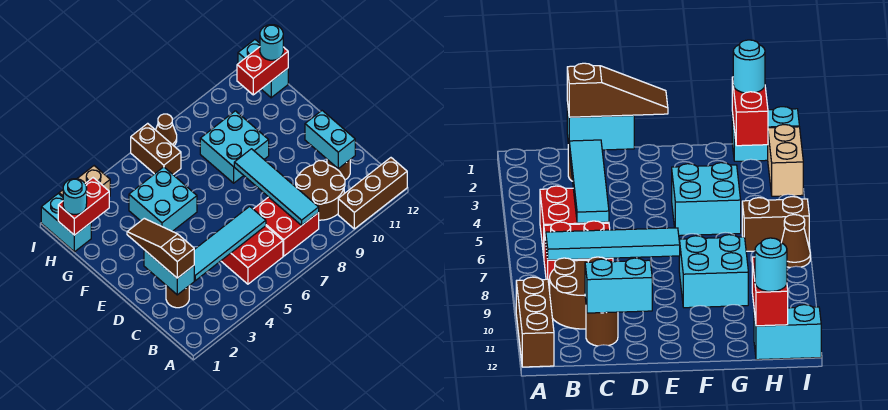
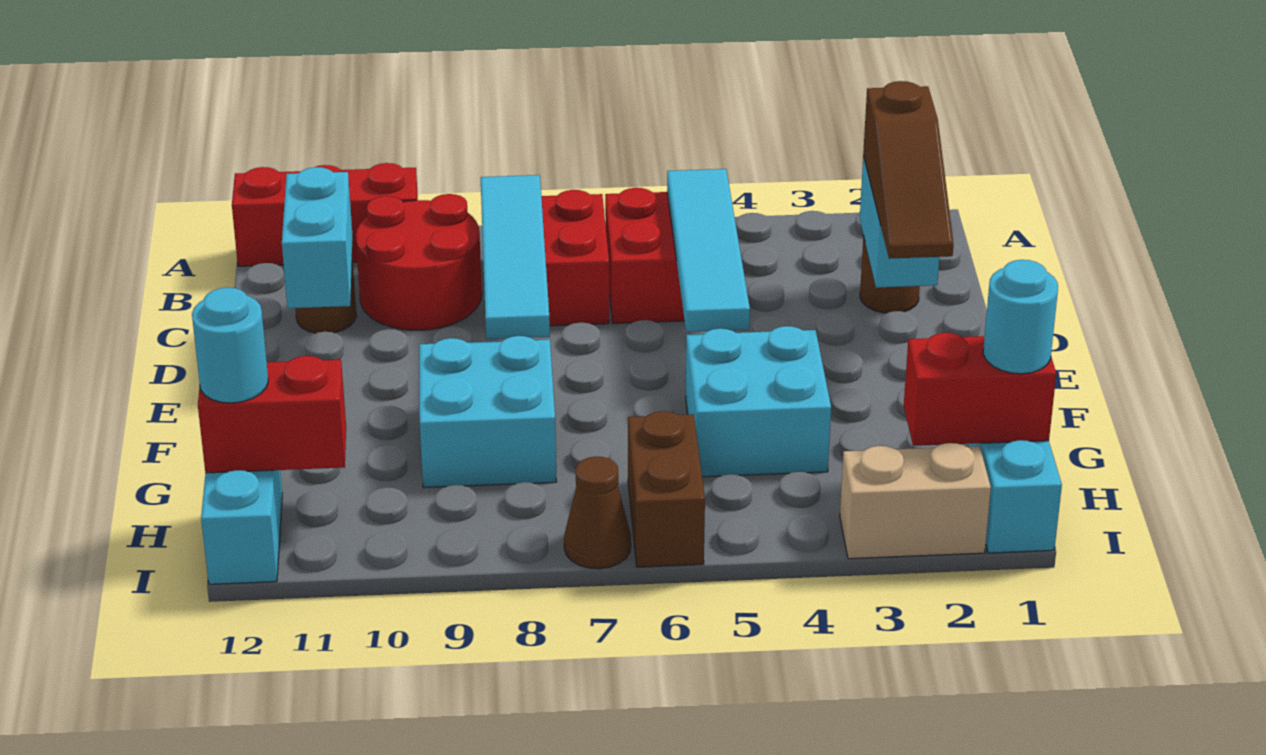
brown brick A10:A12 level 1 -> red brick A10:A12 level 1
brown round brick B9:C10 level 1 -> red round brick B9:C10 level 1
cyan tile C3:C6 level 2 -> cyan tile B5:E5 level 2

